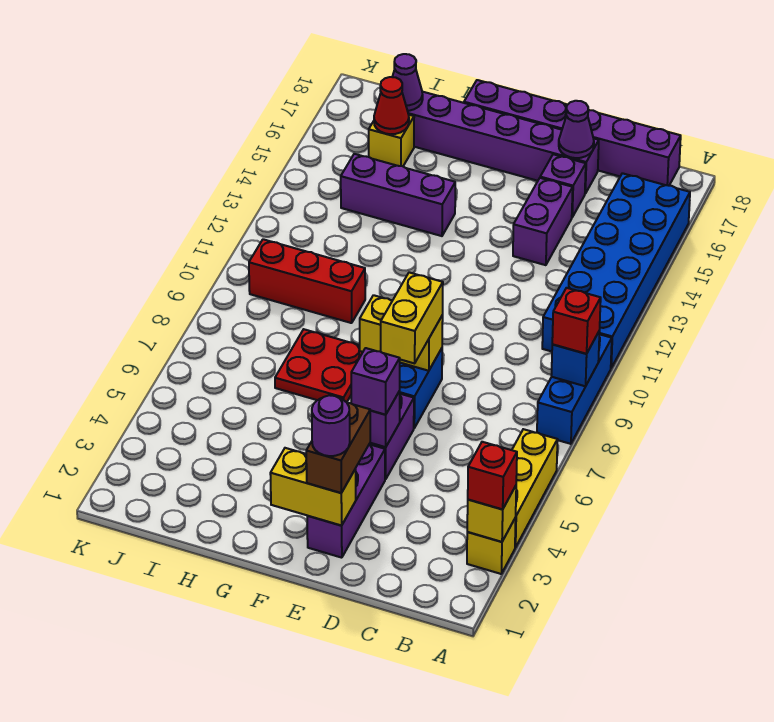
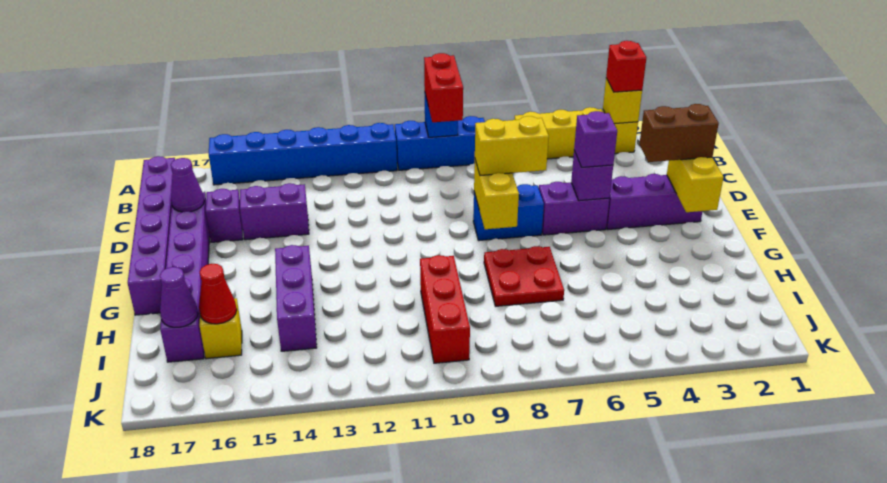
red brick A9 level 3 -> red brick A9:B9 level 3
blue brick A11:B16 level 1 -> blue brick A11:A16 level 1
purple round brick E2 level 4 -> none

